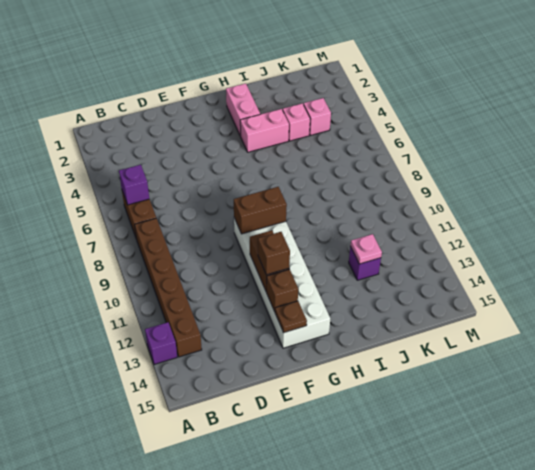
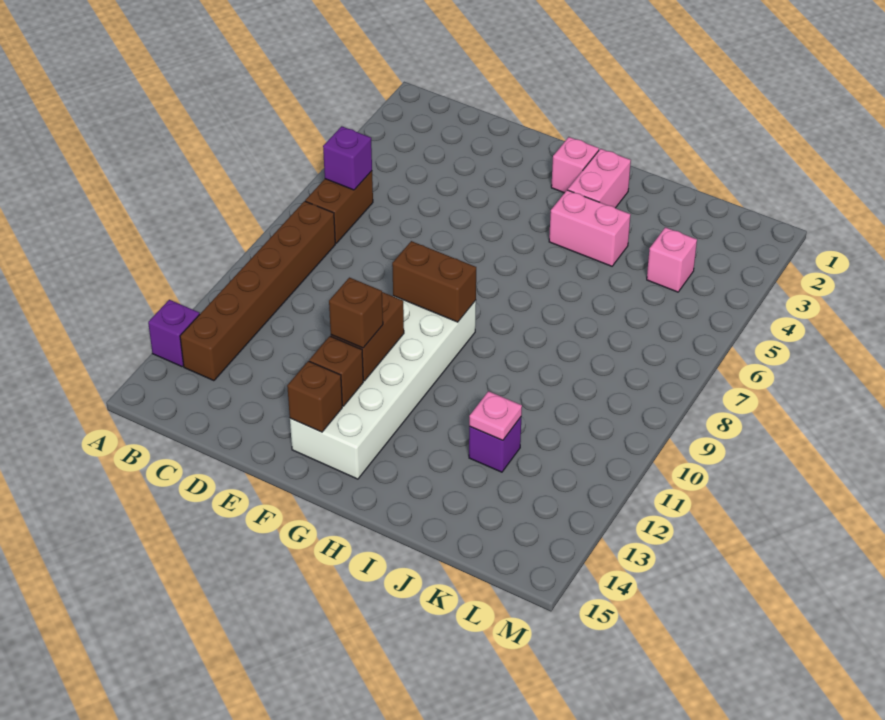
brown plate F14 level 2 -> brown brick F14 level 2
pink brick J4 level 1 -> pink brick G2 level 1

